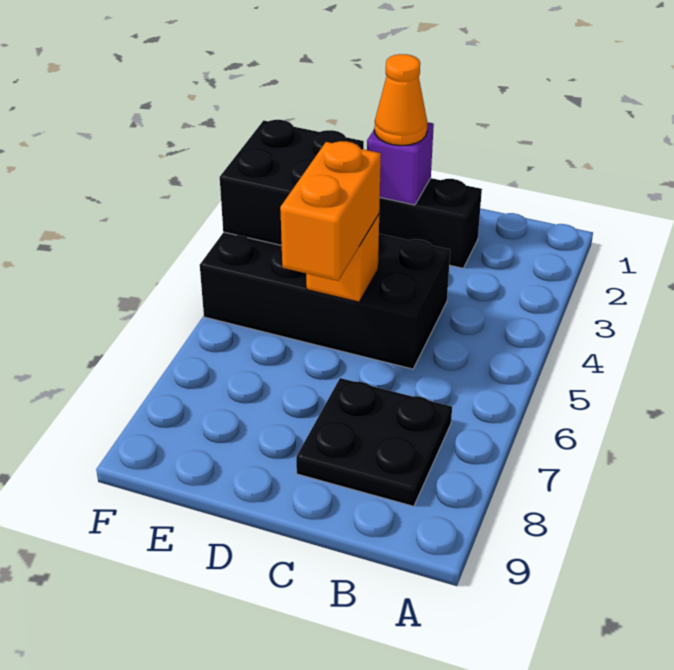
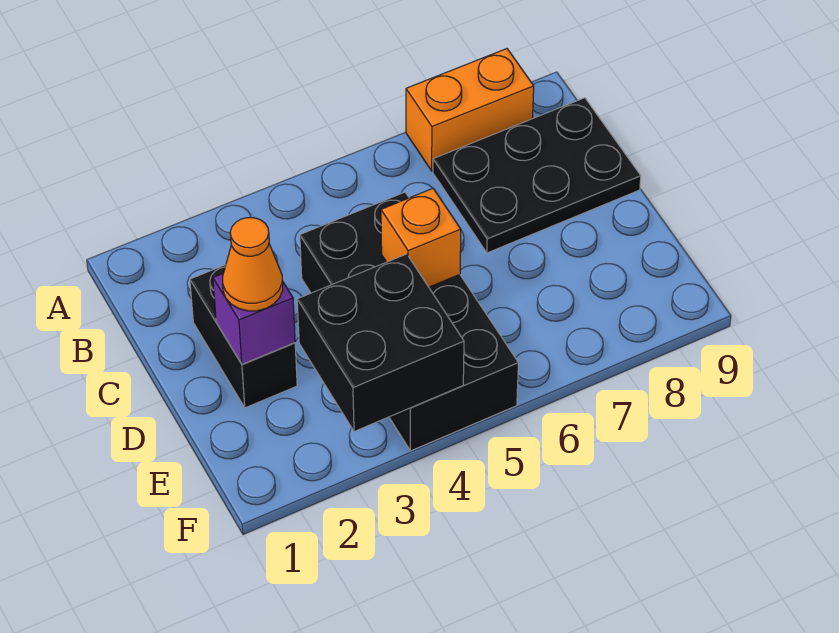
black plate B7:C8 level 1 -> black plate B7:C9 level 1
orange brick D5:D6 level 3 -> orange brick A7:A8 level 1

